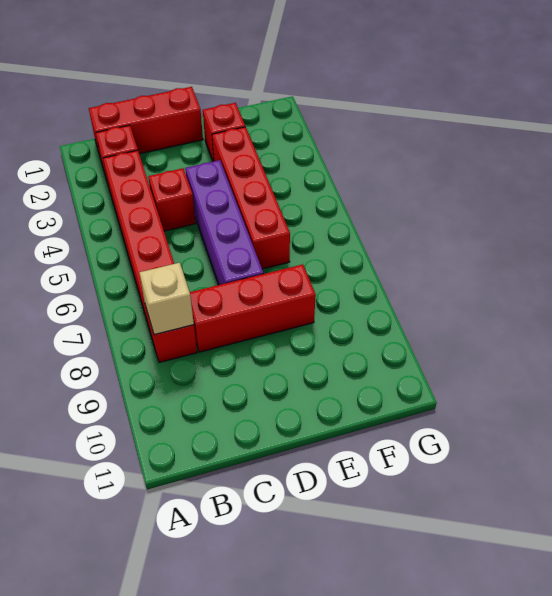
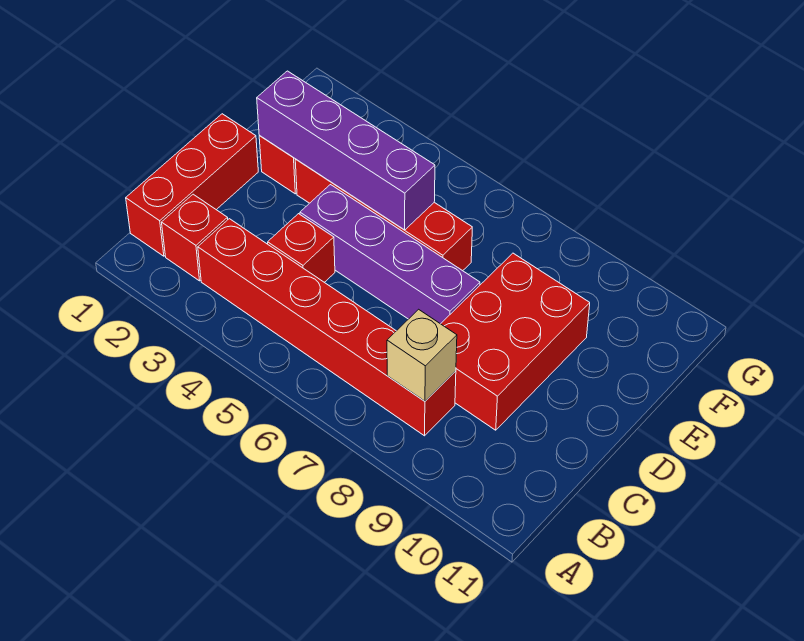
red brick C8:E8 level 1 -> red brick C8:E9 level 1
none -> purple brick E2:E5 level 2

